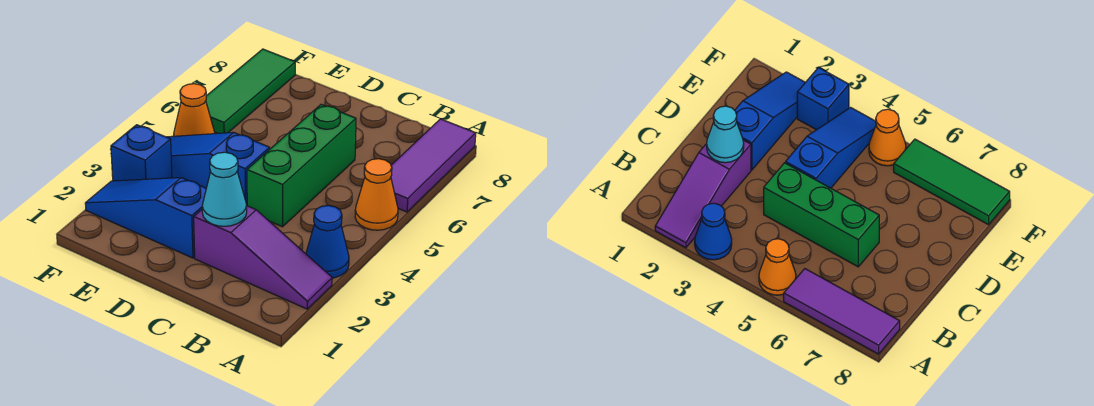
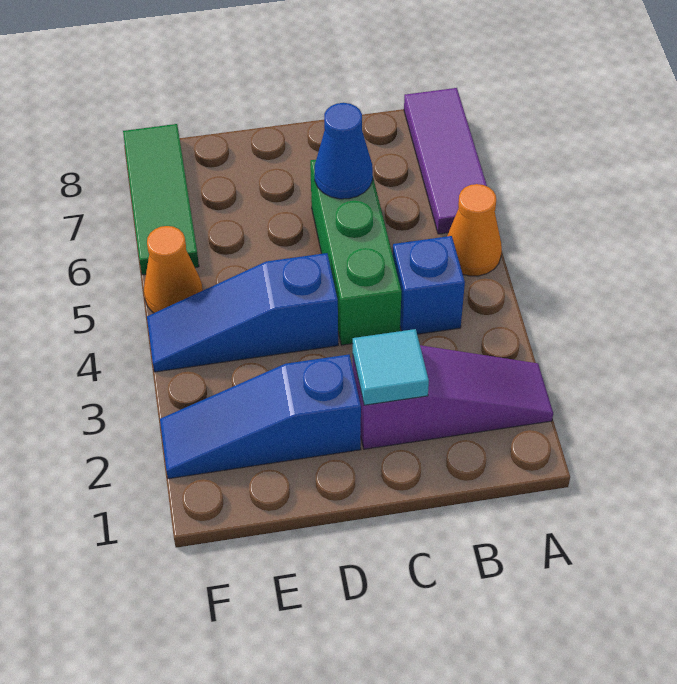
blue cone A3 level 1 -> blue cone C6 level 2
cyan cone C2 level 2 -> cyan tile C2 level 2
blue brick F3 level 1 -> blue brick B4 level 1

